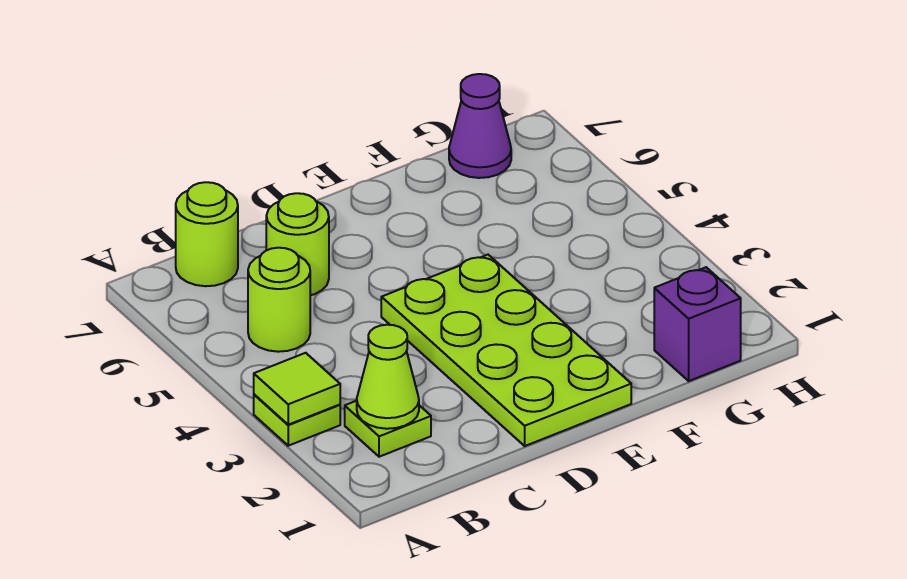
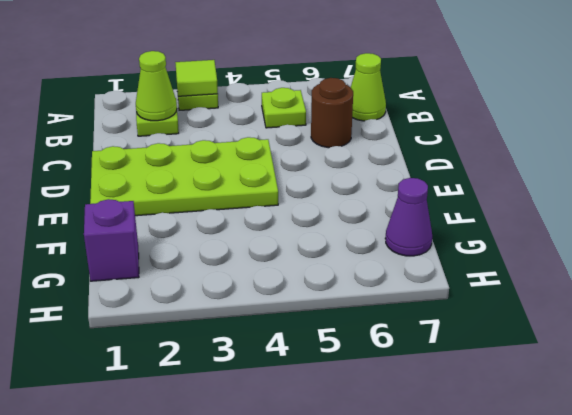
lime round brick B5 level 1 -> lime plate B5 level 1
lime round brick B7 level 1 -> lime cone B7 level 1
lime round brick C6 level 1 -> brown round brick C6 level 1

